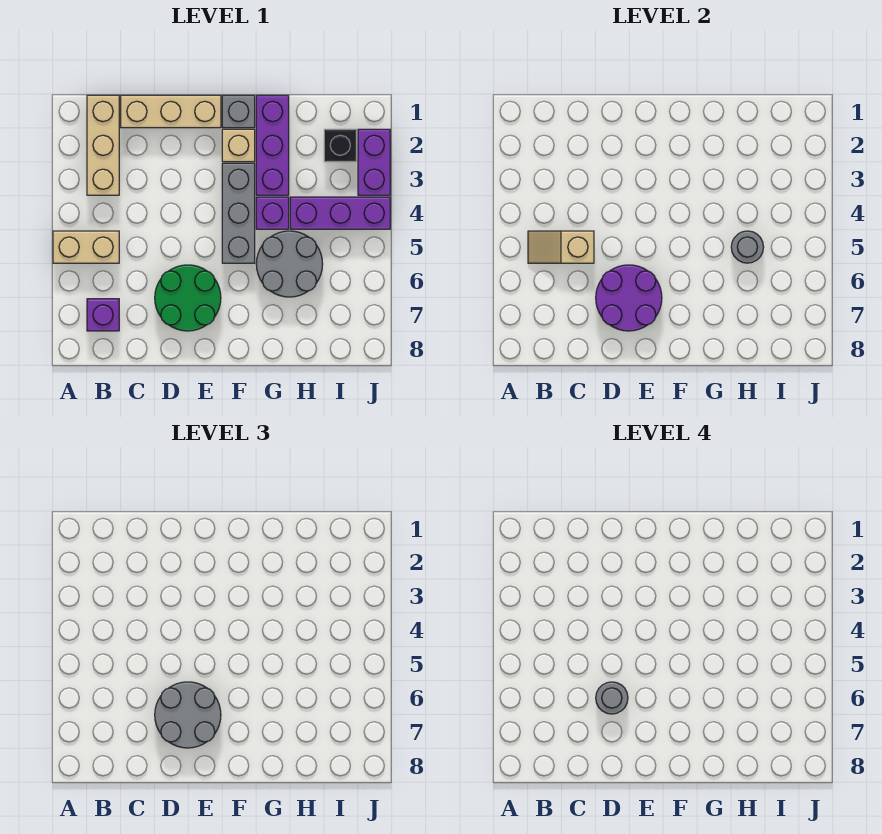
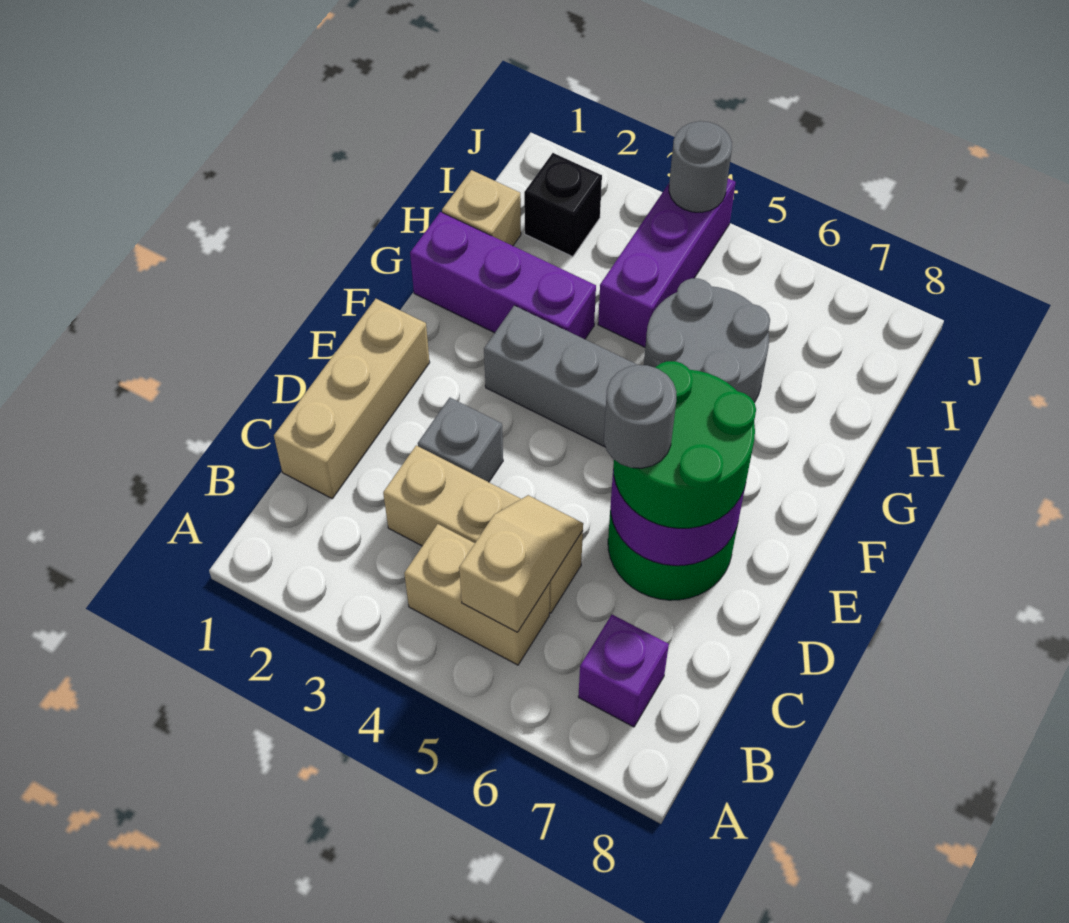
tan brick A5:B5 level 1 -> tan brick B4:B5 level 1
tan brick B1:B3 level 1 -> tan brick C3:C5 level 1
tan slope B5:C5 level 2 top C -> tan slope B5:C5 level 2 top B
grey round brick D6:E7 level 3 -> green round brick D6:E7 level 3
grey brick F1 level 1 -> grey brick D3 level 1
tan brick F2 level 1 -> tan brick H1 level 1
purple brick G4 level 1 -> none
grey round brick H5 level 2 -> grey round brick J4 level 2
purple brick J2:J3 level 1 -> none

